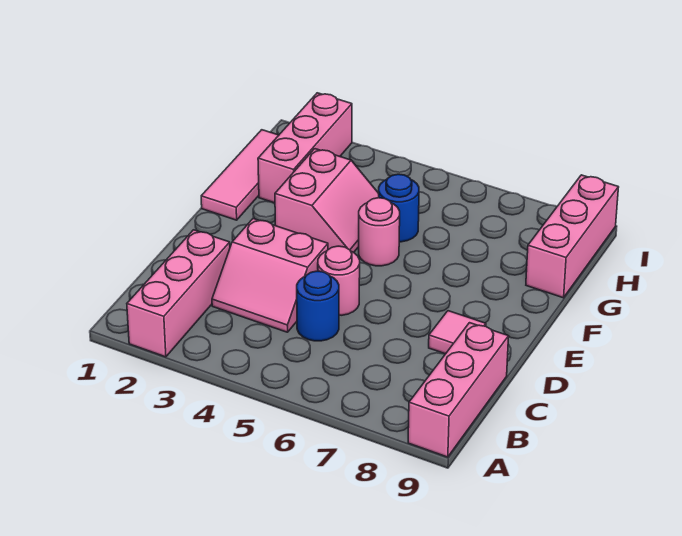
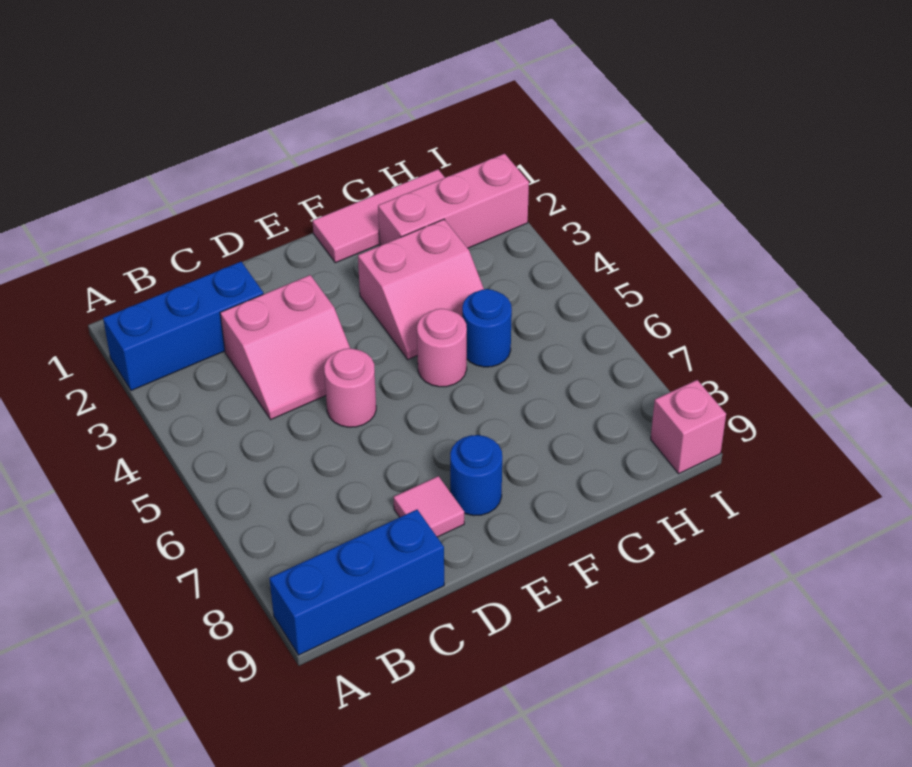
pink brick A2:C2 level 1 -> blue brick A2:C2 level 1
pink brick A9:C9 level 1 -> blue brick A9:C9 level 1
pink slope C3:D4 level 1 top D -> pink slope C3:D4 level 1 top 3
blue round brick C5 level 1 -> blue round brick E8 level 1
pink brick G9:I9 level 1 -> pink brick I9 level 1

